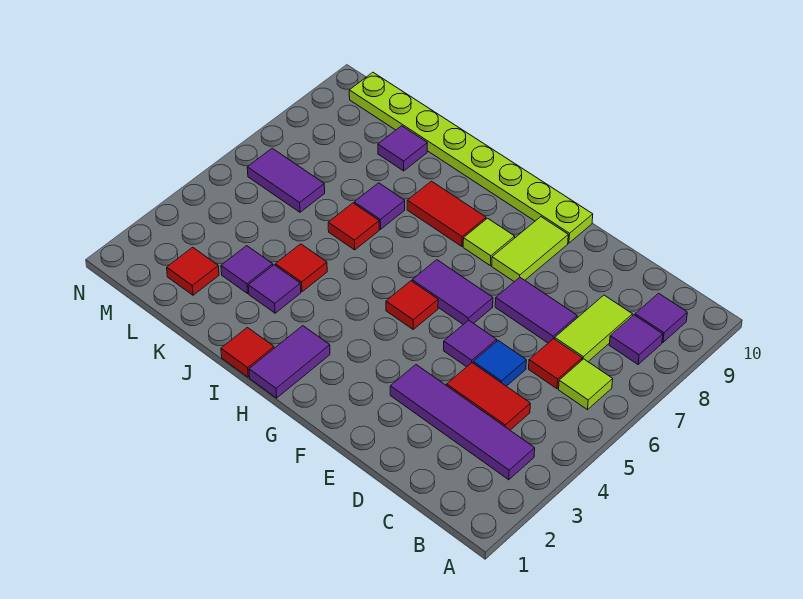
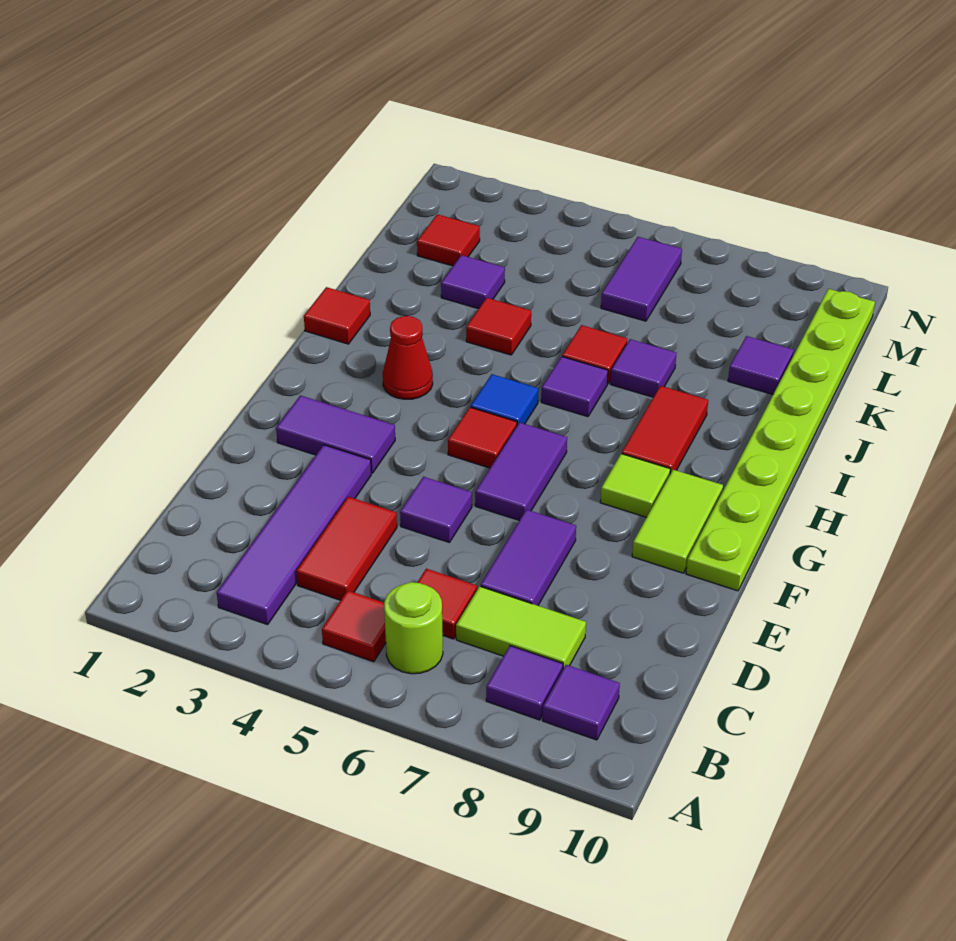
none -> red tile B5 level 1
lime tile B6 level 1 -> lime round brick B6 level 1
blue tile D5 level 1 -> blue tile H5 level 1
lime tile F8:F9 level 1 -> lime tile F9:G9 level 1
purple tile H1:H2 level 1 -> purple tile F2:F3 level 1
none -> red cone H3 level 1
purple tile J3 level 1 -> purple tile I6 level 1

